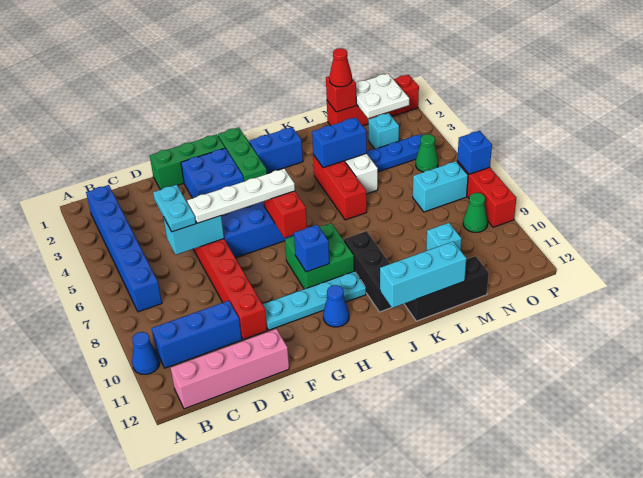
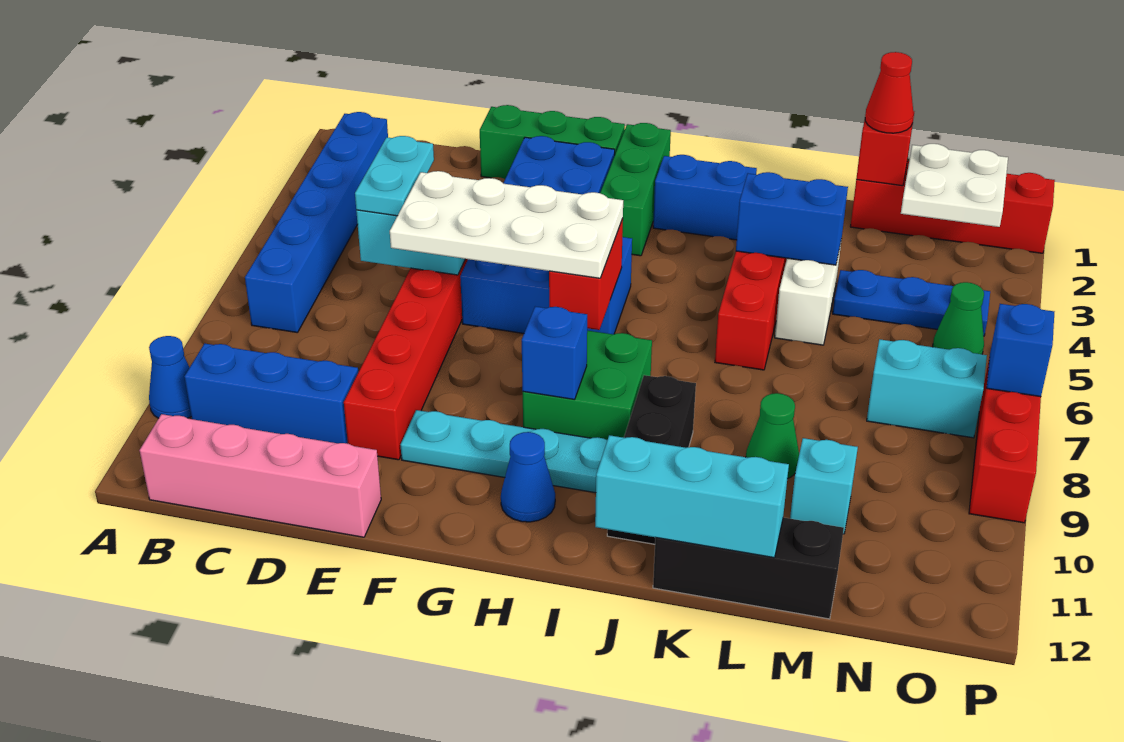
white plate E6:H6 level 3 -> white plate E6:H7 level 3
cyan brick N3 level 1 -> none
green cone O9 level 1 -> green cone L9 level 1

